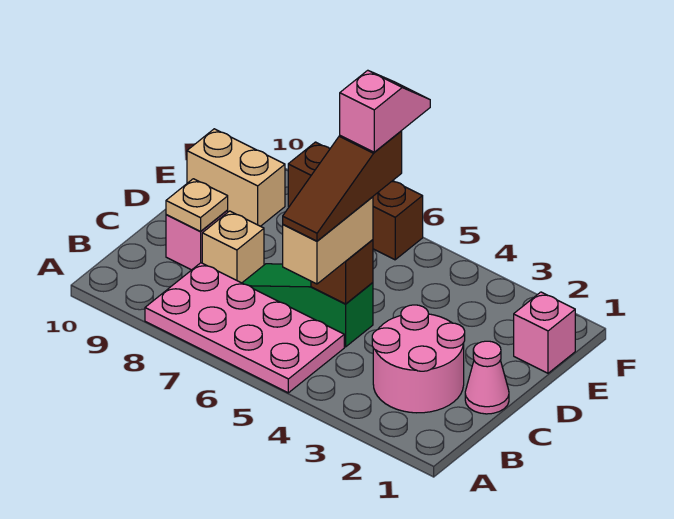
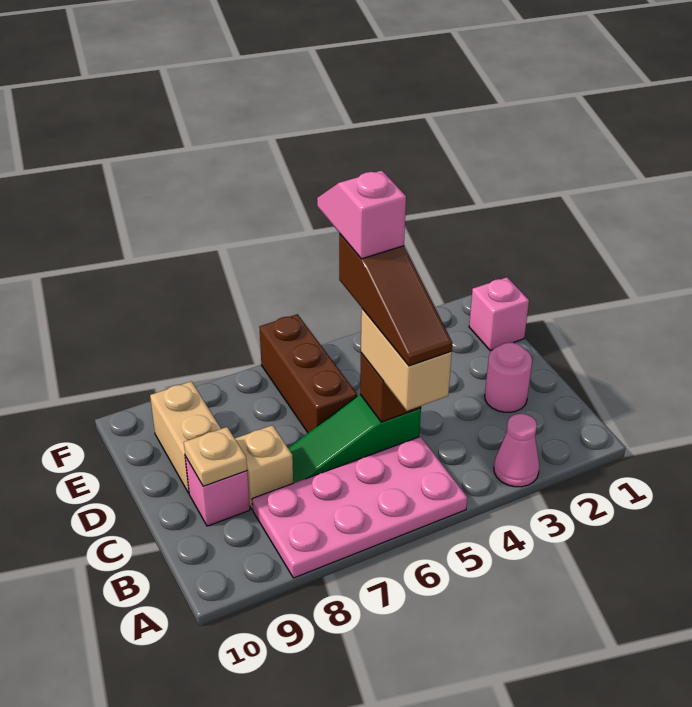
pink round brick B2:C3 level 1 -> pink round brick C2 level 1
pink cone C1 level 1 -> pink cone A3 level 1
tan brick E9:E10 level 1 -> tan brick D9:E9 level 1
brown brick F6:F8 level 1 -> brown brick D6:F6 level 1

